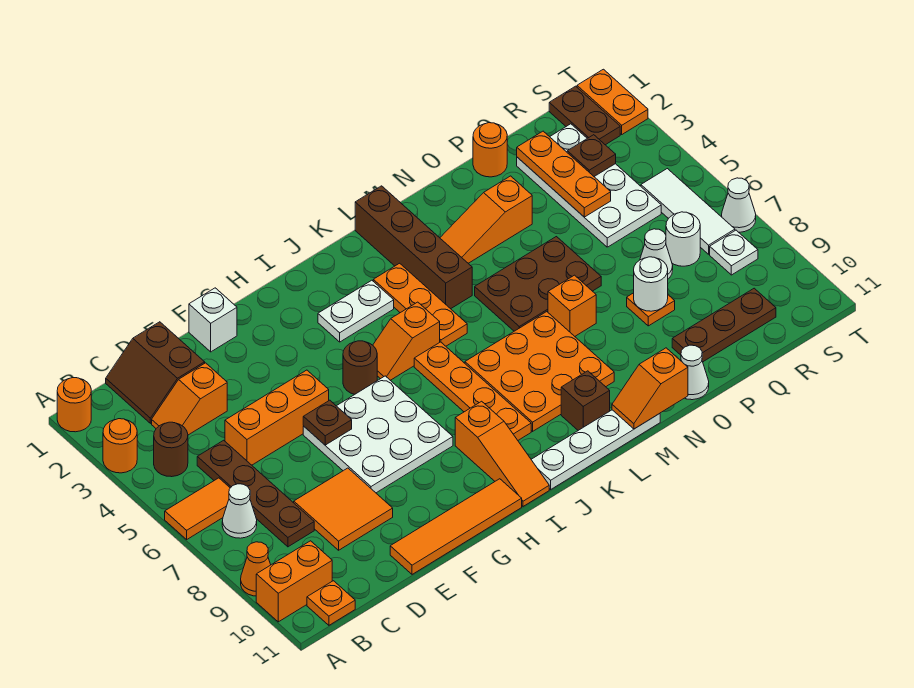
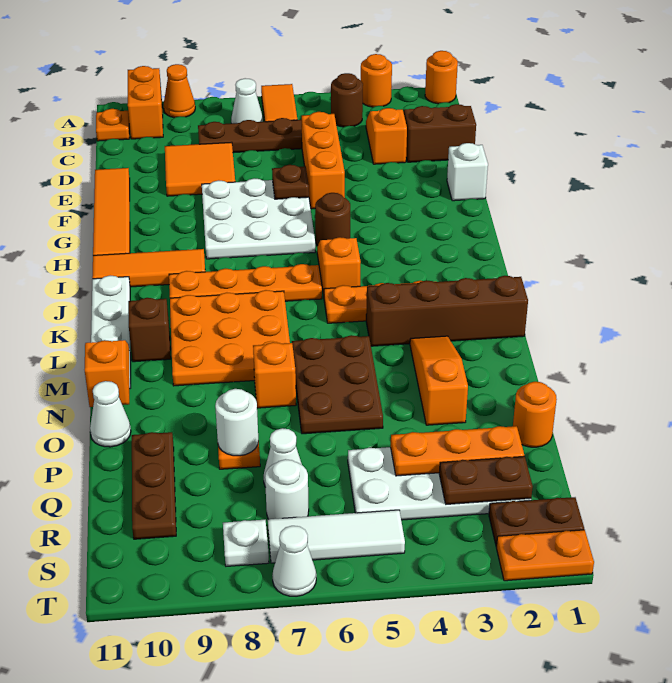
white plate I3:J3 level 1 -> none
orange slope I9:I11 level 1 top 9 -> orange tile I9:I11 level 1
brown plate R3 level 2 -> brown plate R2:R3 level 2

